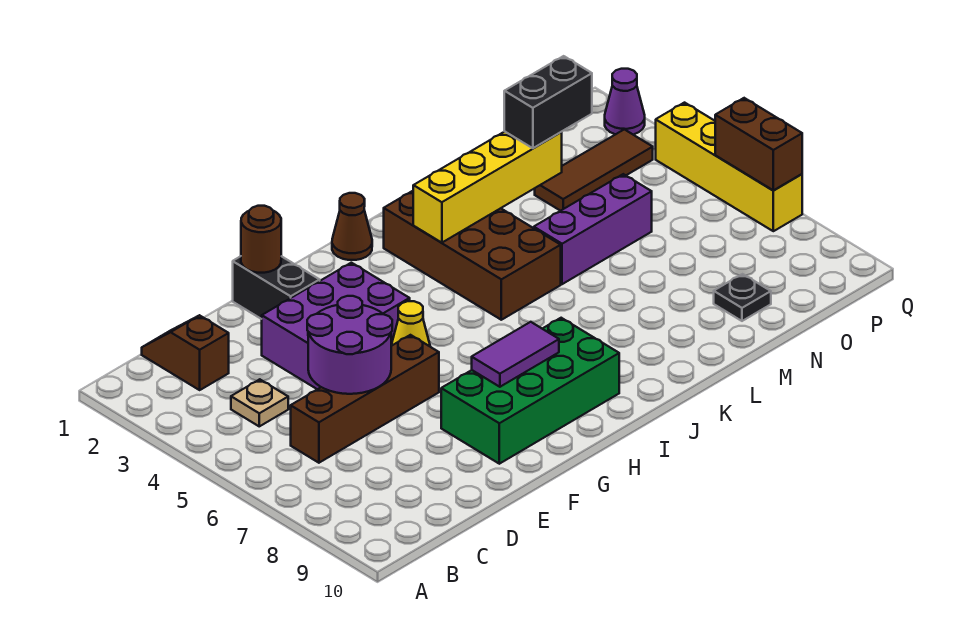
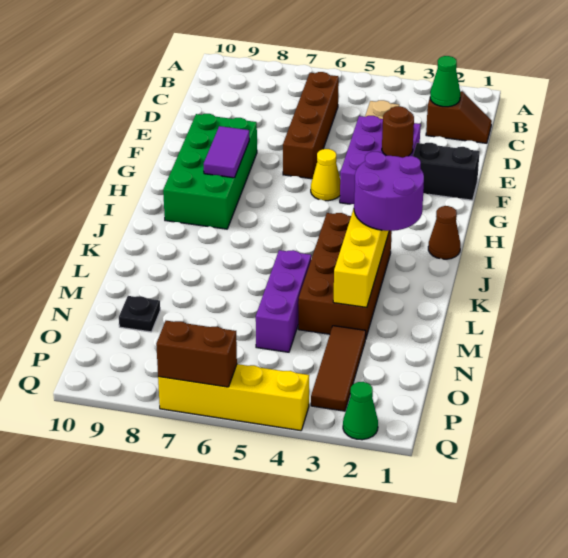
none -> green cone C2 level 2
purple round brick D5:E6 level 2 -> purple round brick J2:K3 level 3
brown round brick F1 level 2 -> brown round brick F3 level 2
brown brick J2:K5 level 1 -> brown brick J3:M4 level 1
black brick M3:N3 level 3 -> none
purple cone Q2 level 1 -> green cone Q2 level 1

